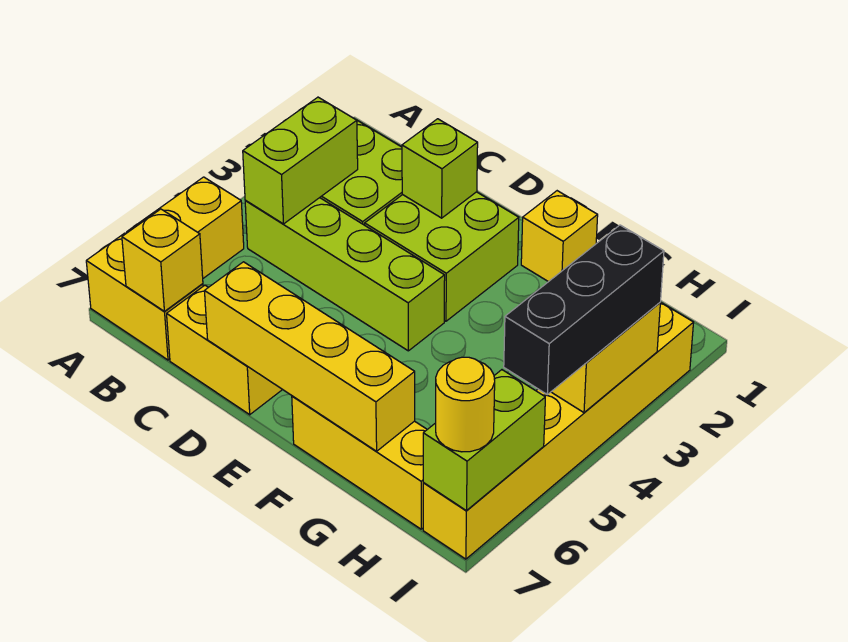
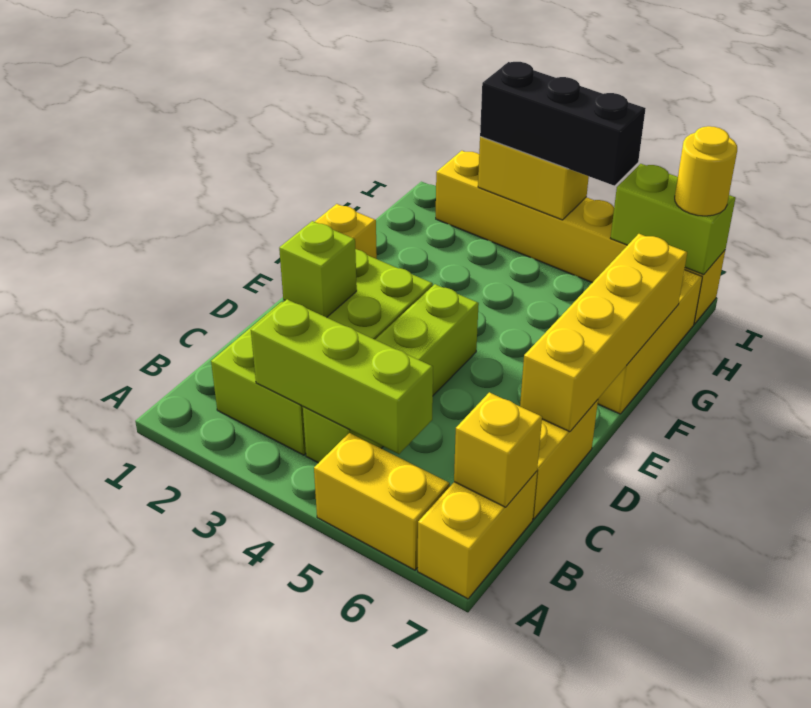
lime brick B3:B4 level 2 -> lime brick B3:B5 level 2

